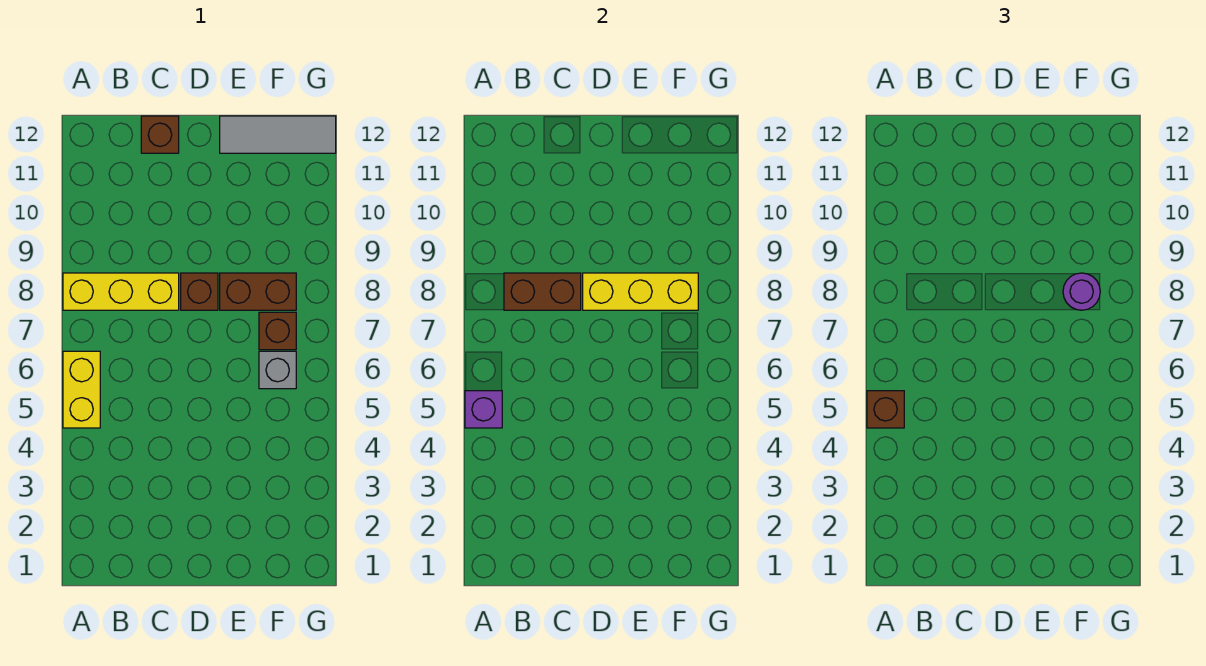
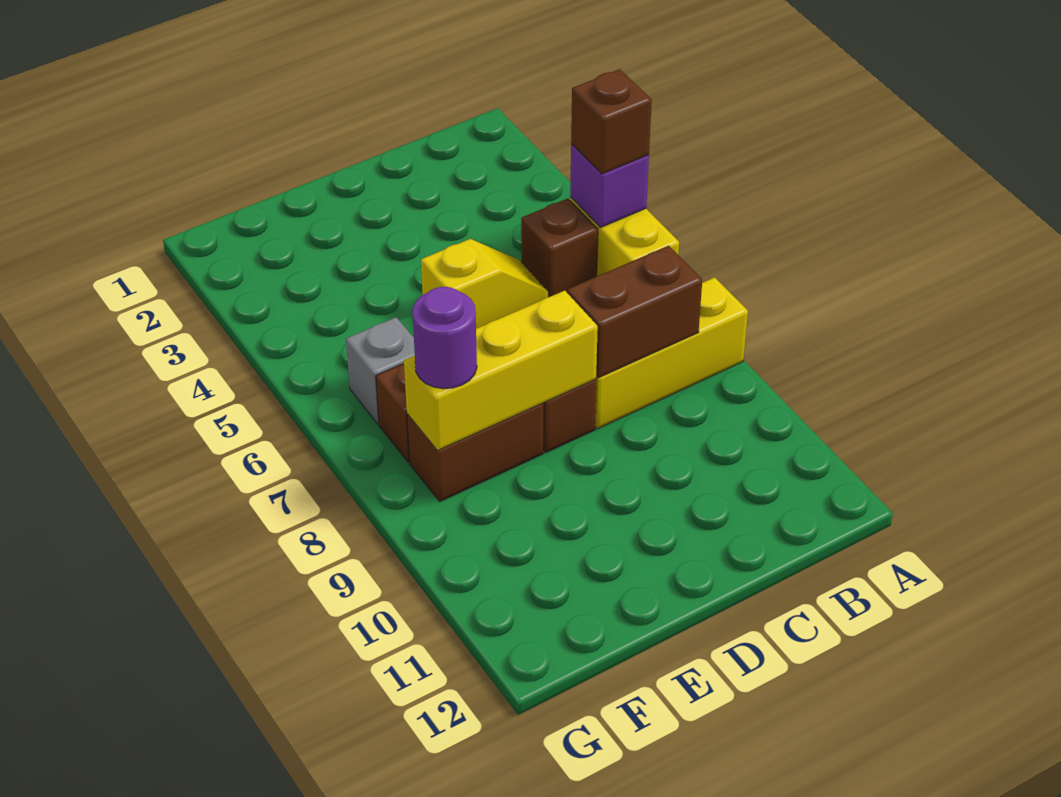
none -> yellow slope C5:D5 level 1 top D
brown brick C12 level 1 -> brown brick B5 level 1
grey tile E12:G12 level 1 -> none

